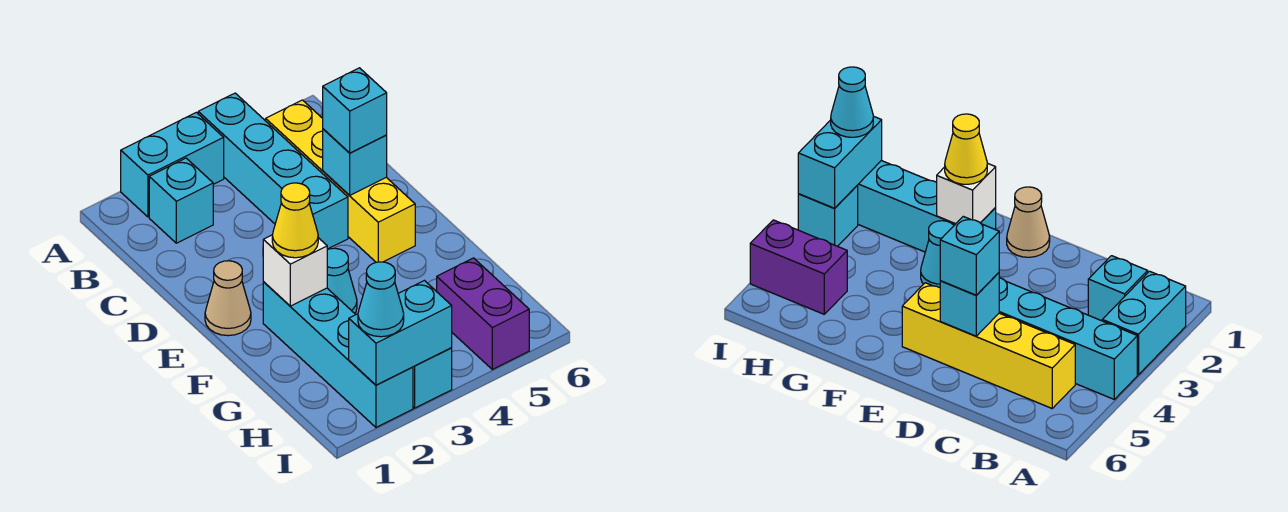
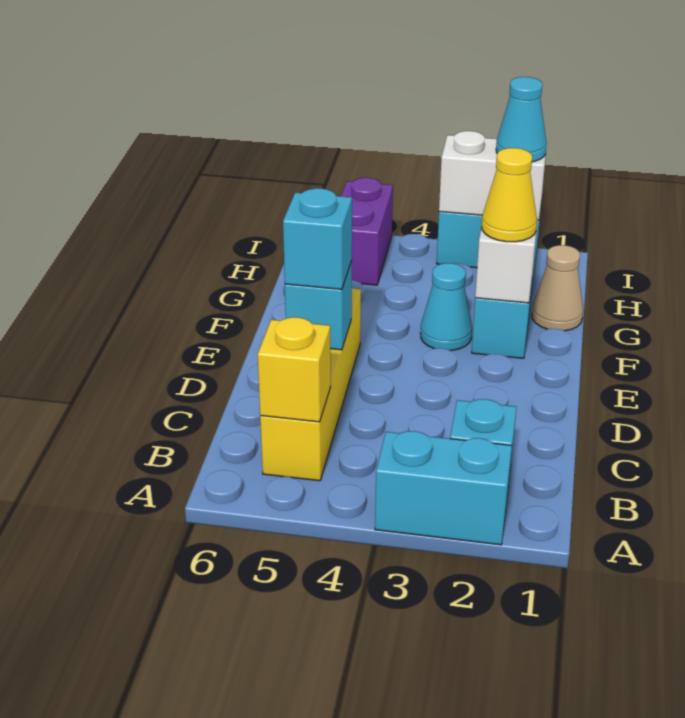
cyan brick A4:D4 level 1 -> none
none -> yellow brick B5 level 2
tan cone E1 level 1 -> tan cone G1 level 1
cyan brick I2:I3 level 2 -> white brick I2:I3 level 2

